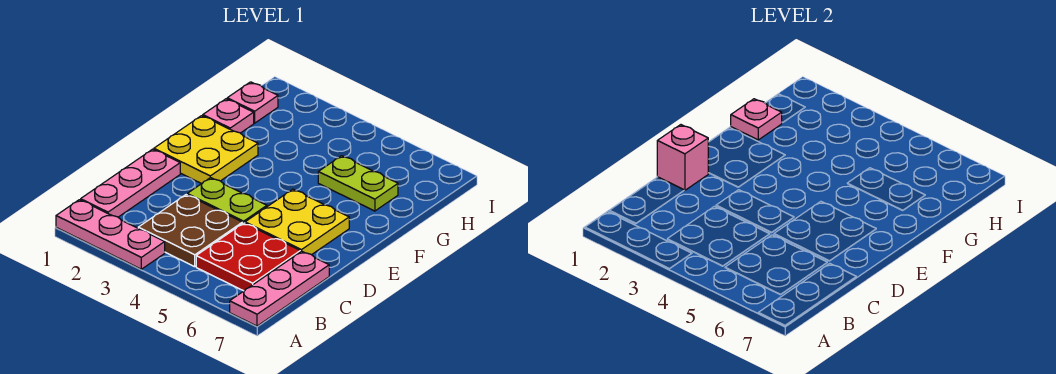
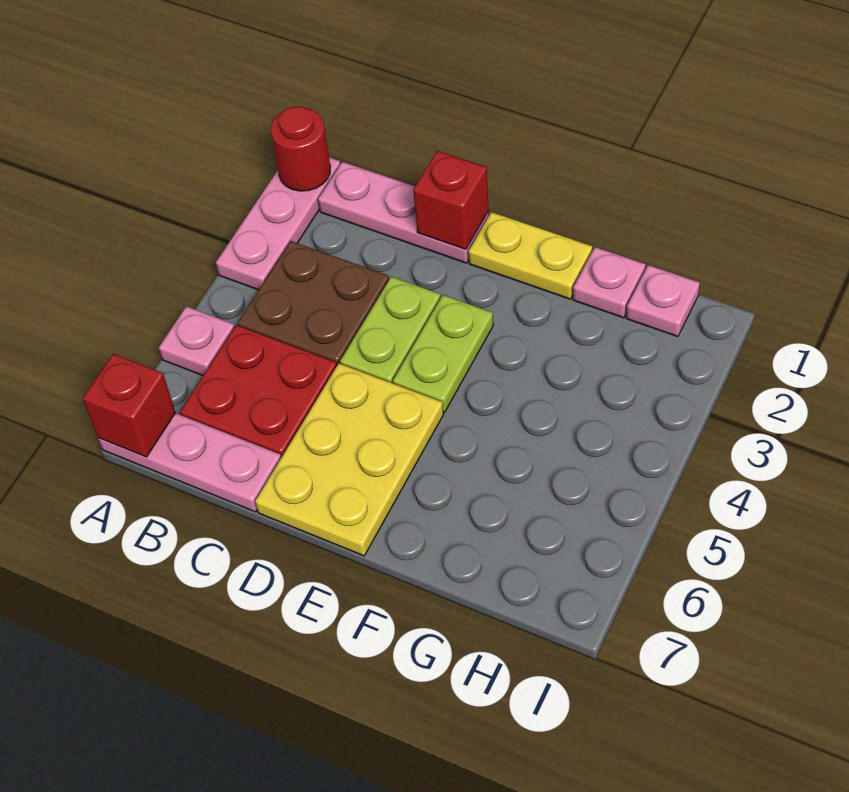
none -> red round brick A1 level 2
none -> red brick A7 level 2
pink brick D1 level 2 -> red brick D1 level 2
yellow plate D5:E6 level 1 -> yellow plate D5:E7 level 1
yellow plate E1:F2 level 1 -> yellow plate E1:F1 level 1
pink plate G1 level 2 -> pink plate A5 level 1
lime plate G5:G6 level 1 -> lime plate E3:E4 level 1

